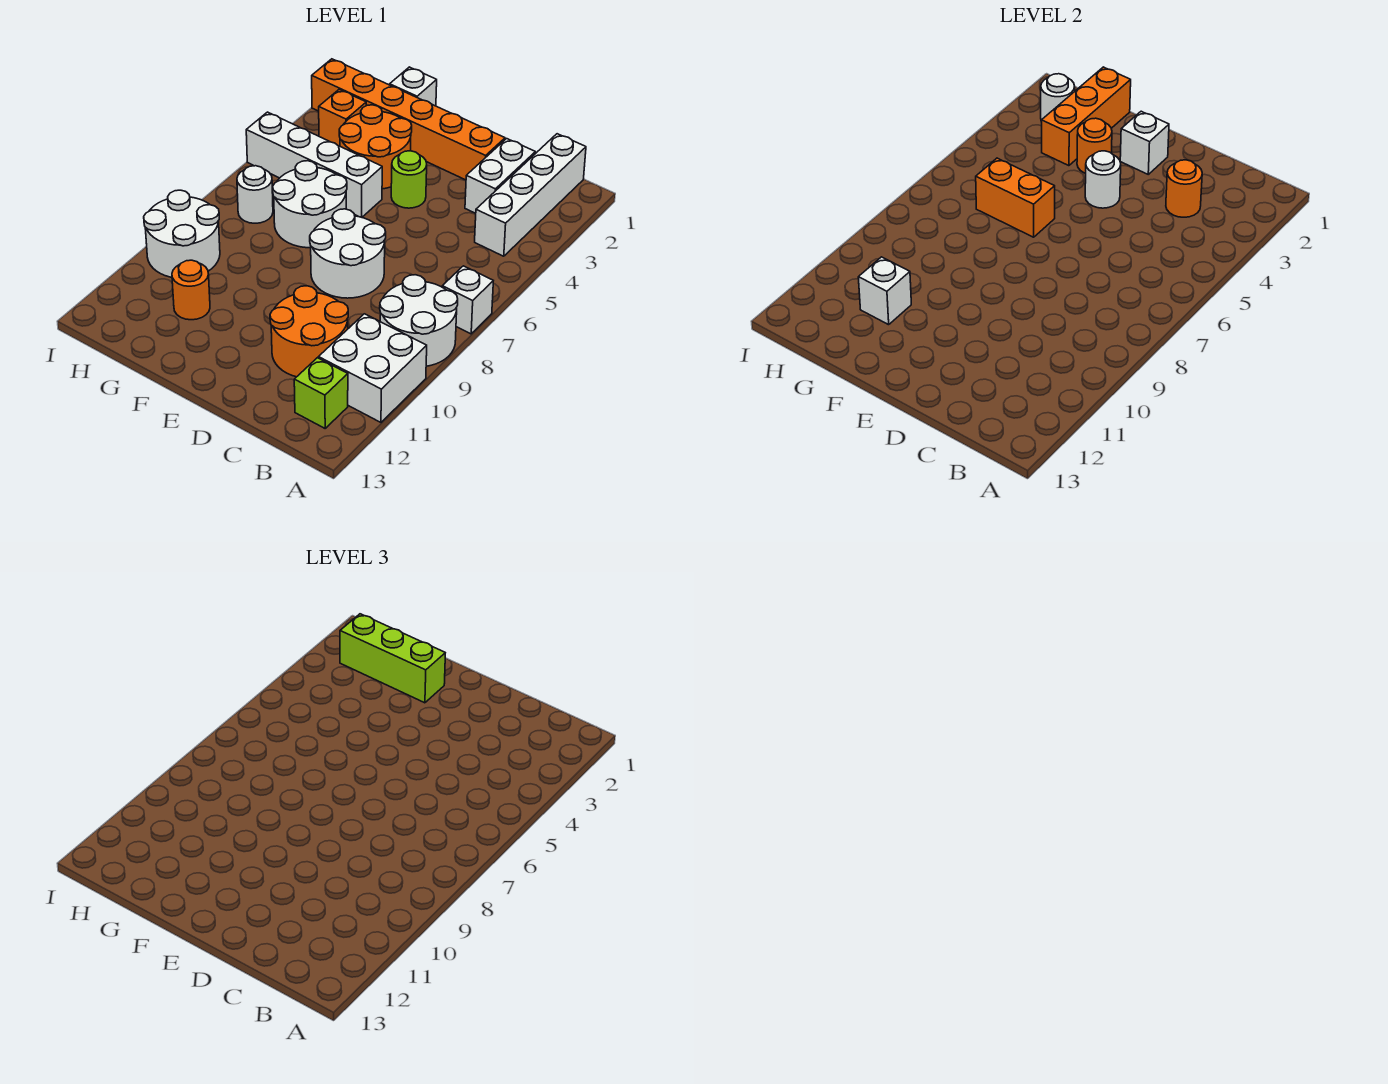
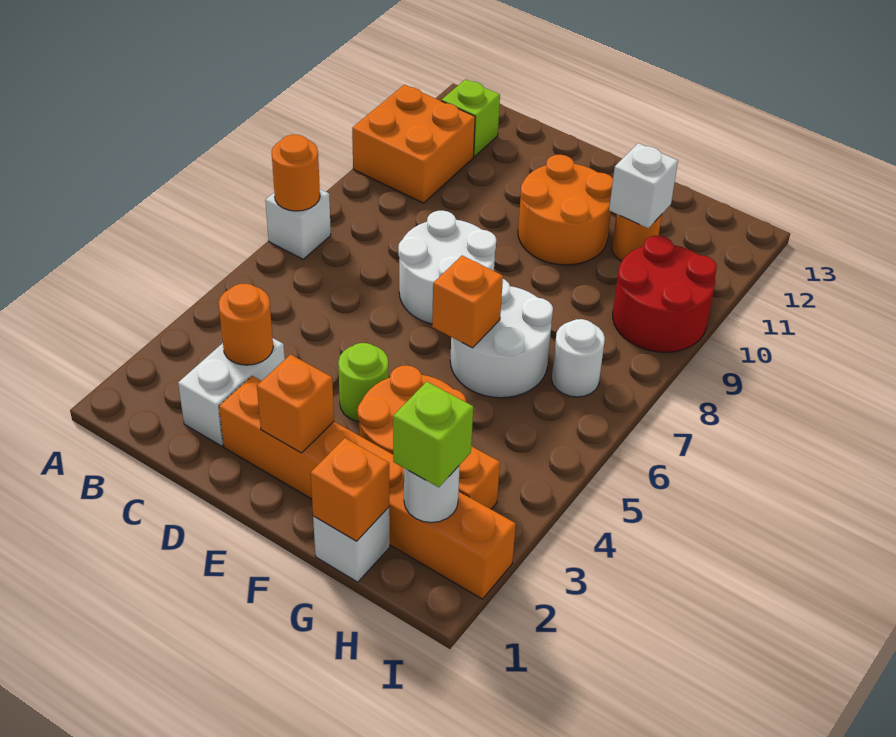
white round brick A8:B9 level 1 -> none
white brick A10:B11 level 1 -> orange brick A10:B11 level 1
white brick B1:B4 level 1 -> none
orange round brick C10:D11 level 1 -> orange round brick E10:F11 level 1
white brick E2 level 2 -> orange brick E2 level 2
white round brick E4 level 2 -> none
lime brick F2:H2 level 3 -> lime brick H2 level 3
orange round brick F3 level 2 -> orange round brick A7 level 2
white brick F5:I5 level 1 -> none
orange brick F6:G6 level 2 -> orange brick F6 level 2
orange brick G1:G3 level 2 -> orange brick G1 level 2
white round brick H9:I10 level 1 -> red round brick H9:I10 level 1

